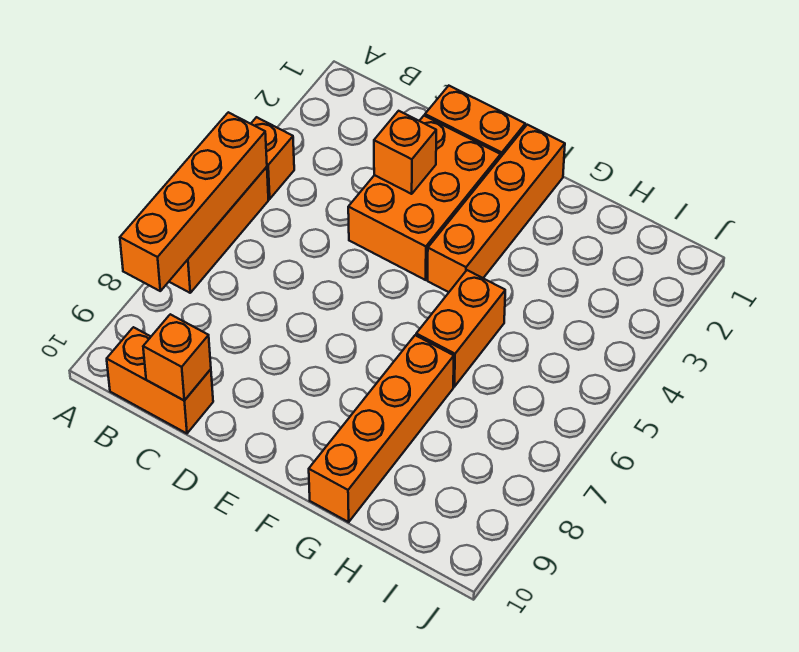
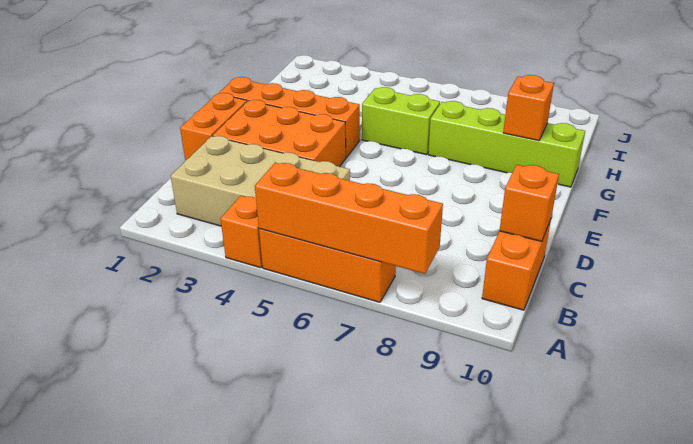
none -> tan brick B2:C5 level 1
orange brick D3 level 2 -> orange brick G9 level 2
orange brick G5:G6 level 1 -> lime brick G5:G6 level 1
orange brick G7:G10 level 1 -> lime brick G7:G10 level 1

